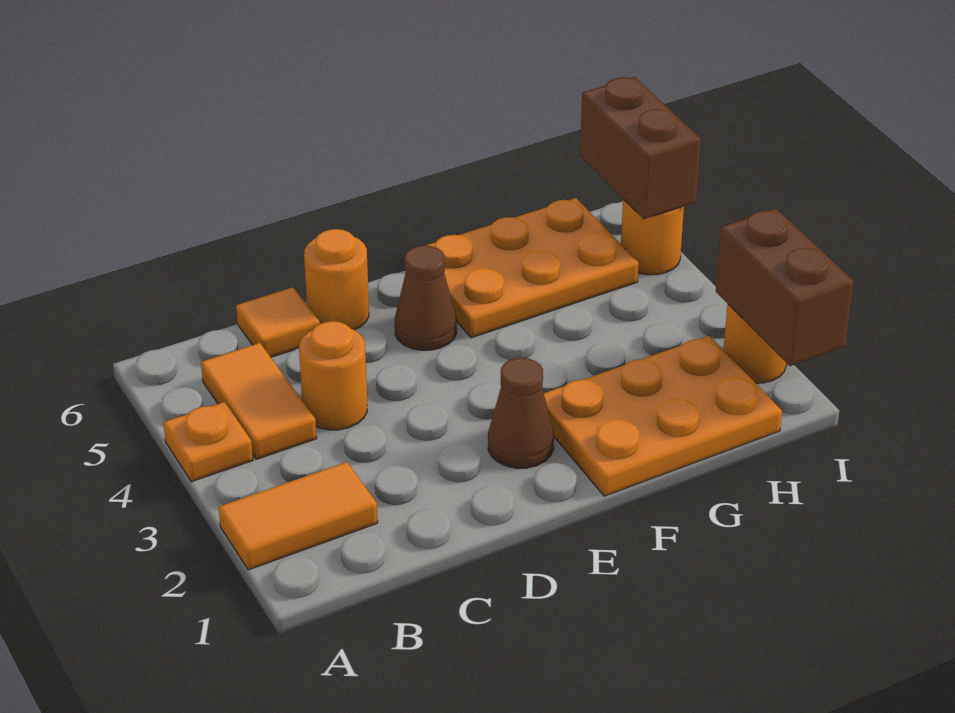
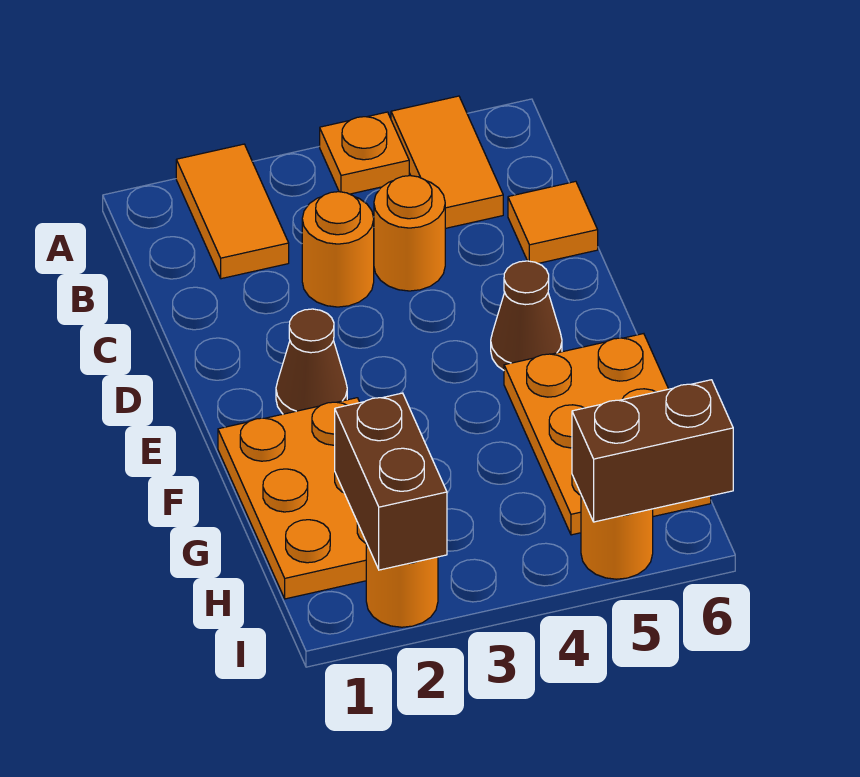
orange tile B4:B5 level 1 -> orange tile A5:B5 level 1
orange round brick D6 level 1 -> orange round brick C3 level 1
brown brick I1:I2 level 2 -> brown brick H2:I2 level 2

